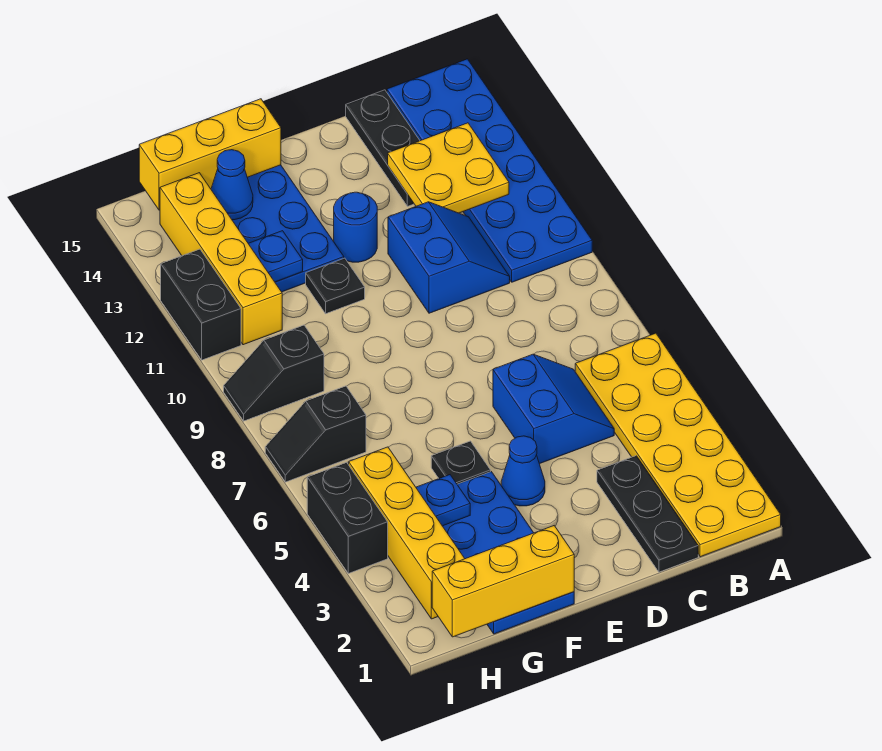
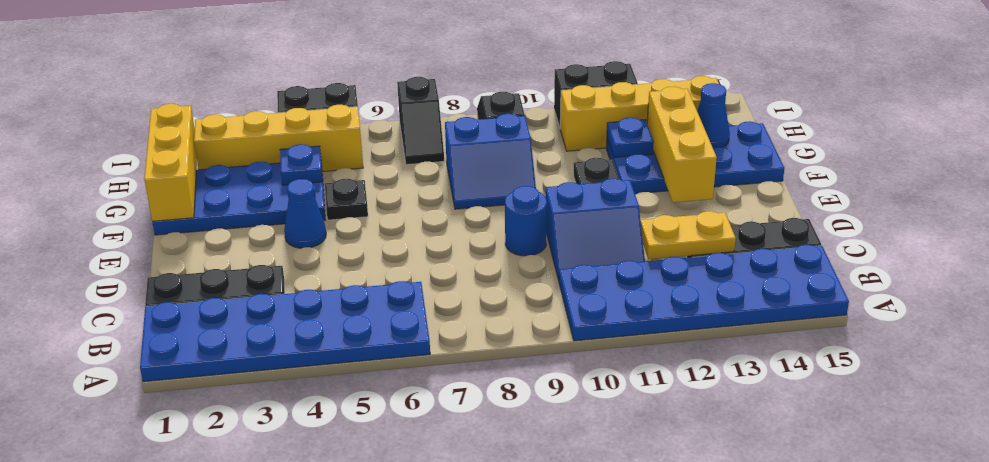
yellow plate A1:B6 level 1 -> blue plate A1:B6 level 1
yellow plate B12:C13 level 2 -> yellow plate C12:C13 level 2
blue slope C5:D6 level 1 top D -> blue slope F8:G9 level 1 top G
blue round brick E12 level 1 -> blue round brick D9 level 1
yellow brick F15:H15 level 2 -> yellow brick E13:G13 level 2
black slope H7:I7 level 1 top H -> black slope H7:I7 level 1 top I

